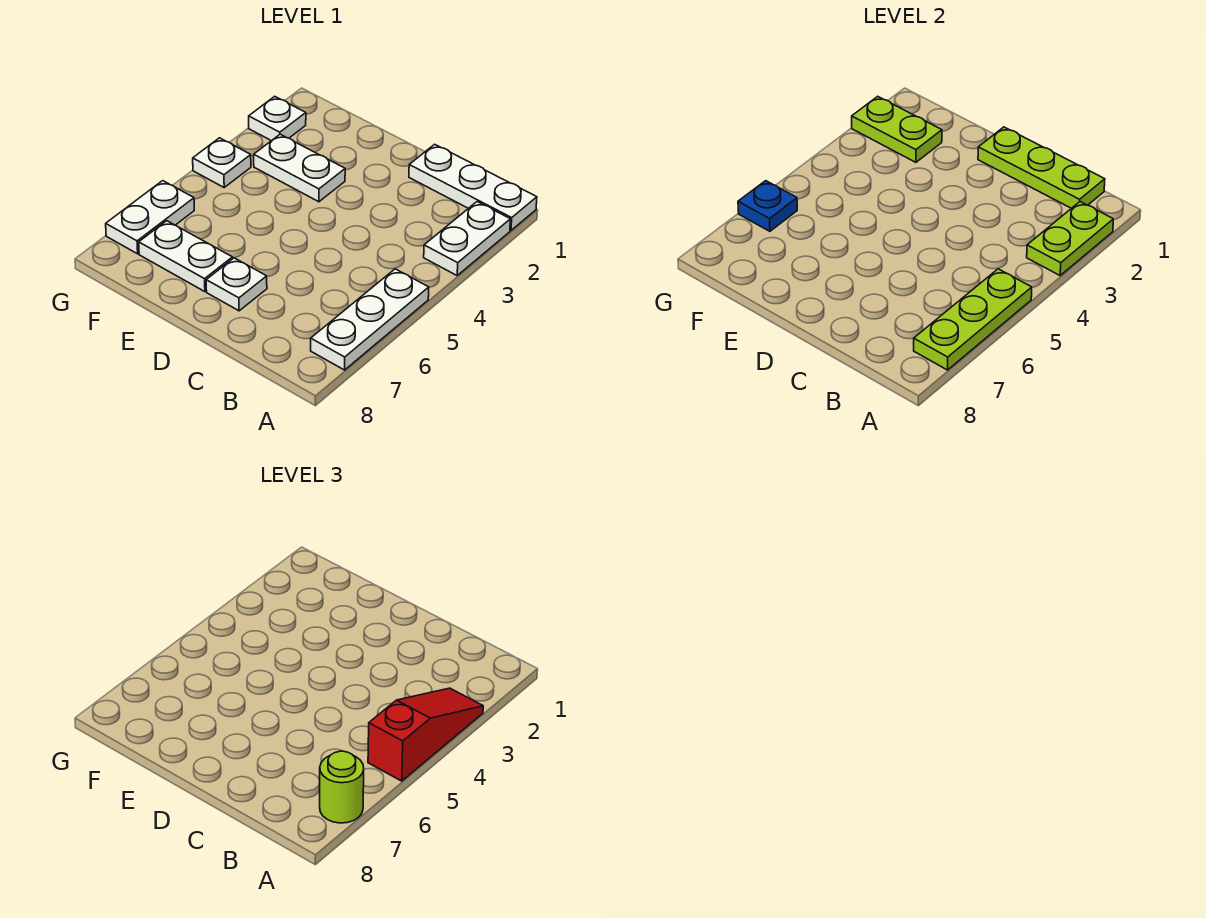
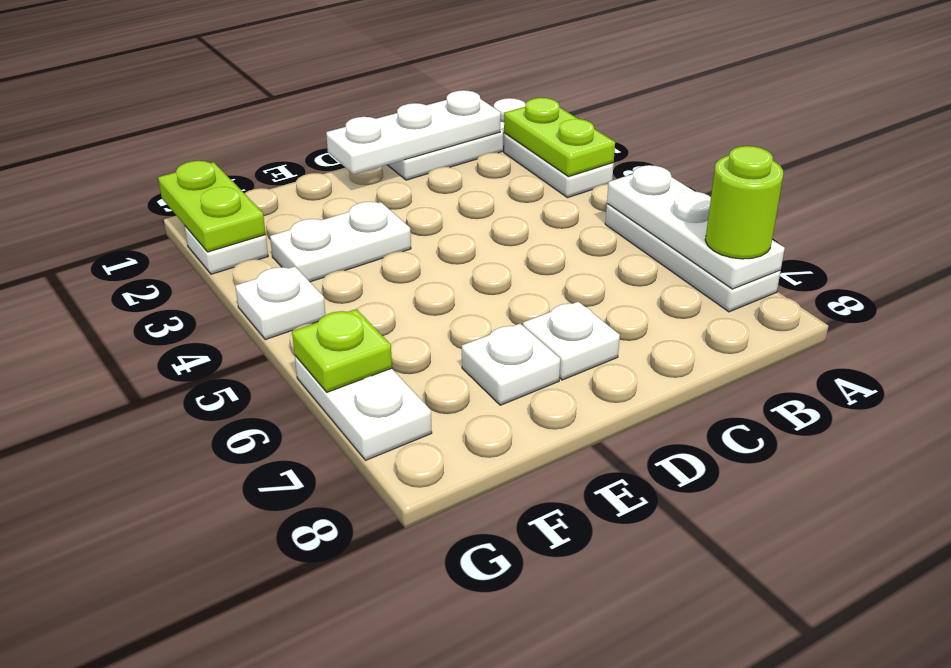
red slope A3:A5 level 3 top 5 -> none
lime plate A5:A7 level 2 -> white plate A5:A7 level 2
lime plate B1:D1 level 2 -> white plate B1:D1 level 2
white plate E7:F7 level 1 -> white plate E7 level 1
lime plate F2:G2 level 2 -> lime plate G1:G2 level 2
blue plate G6 level 2 -> lime plate G6 level 2

